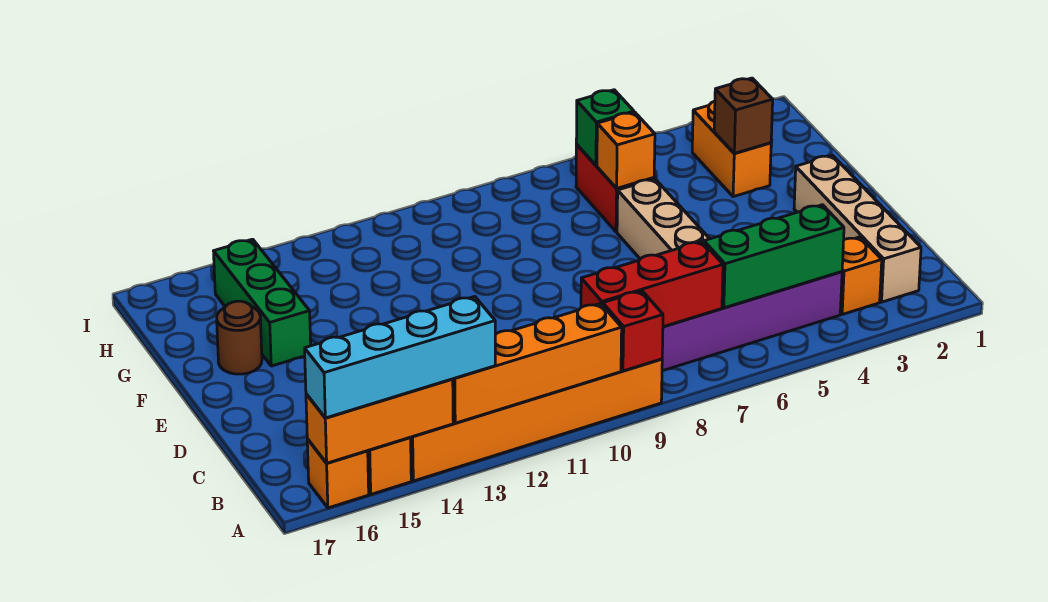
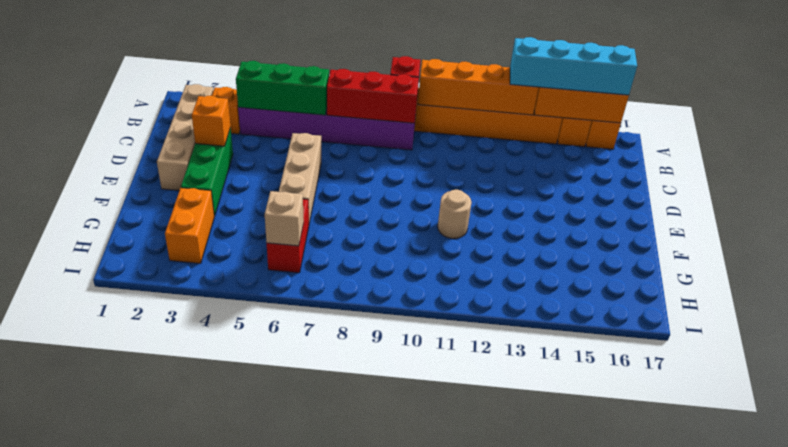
none -> tan round brick F11 level 1
green brick F15:H15 level 1 -> green brick D3:F3 level 1
brown round brick F16 level 1 -> none
brown brick G3 level 2 -> none
orange brick G6 level 2 -> orange brick D3 level 2
green brick H6 level 2 -> tan brick H6 level 2

